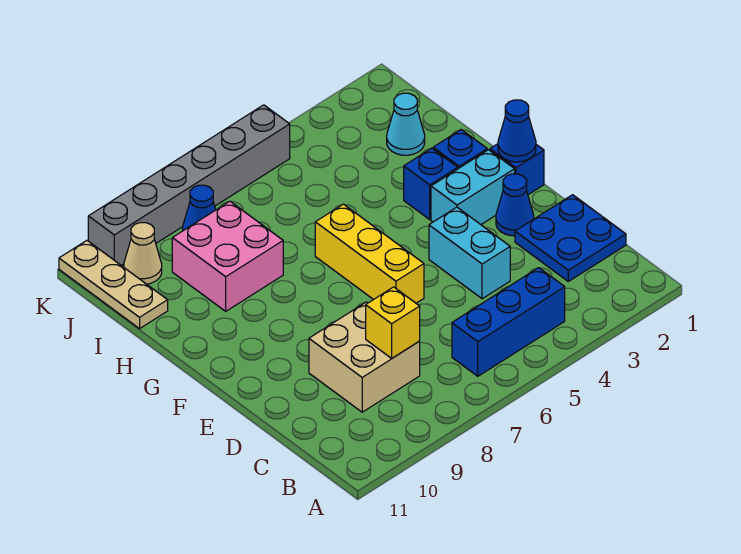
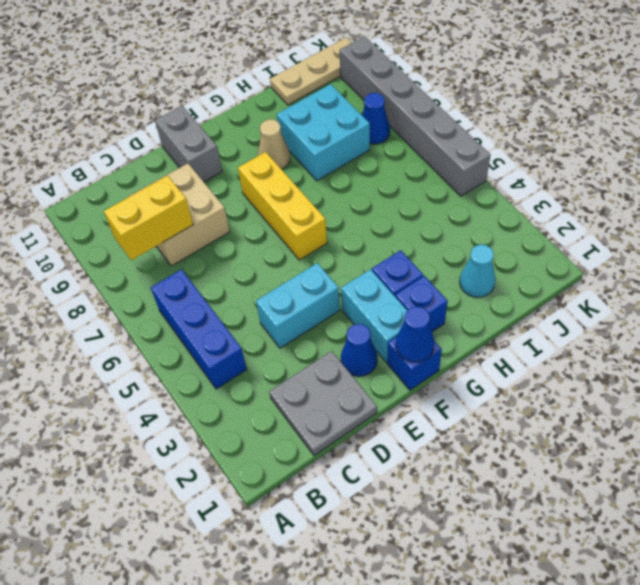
blue plate C1:D2 level 1 -> grey plate C1:D2 level 1
yellow brick C8 level 2 -> yellow brick B8:C8 level 2
yellow brick E6:G6 level 1 -> yellow brick F6:F8 level 1
none -> grey brick E10:E11 level 1
pink brick H8:I9 level 1 -> cyan brick H8:I9 level 1
tan cone J10 level 1 -> tan cone G9 level 1

